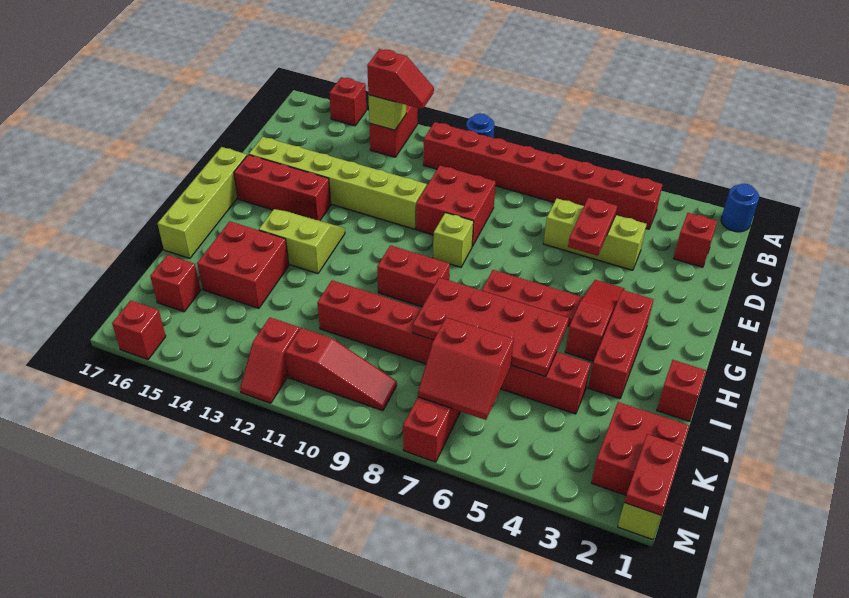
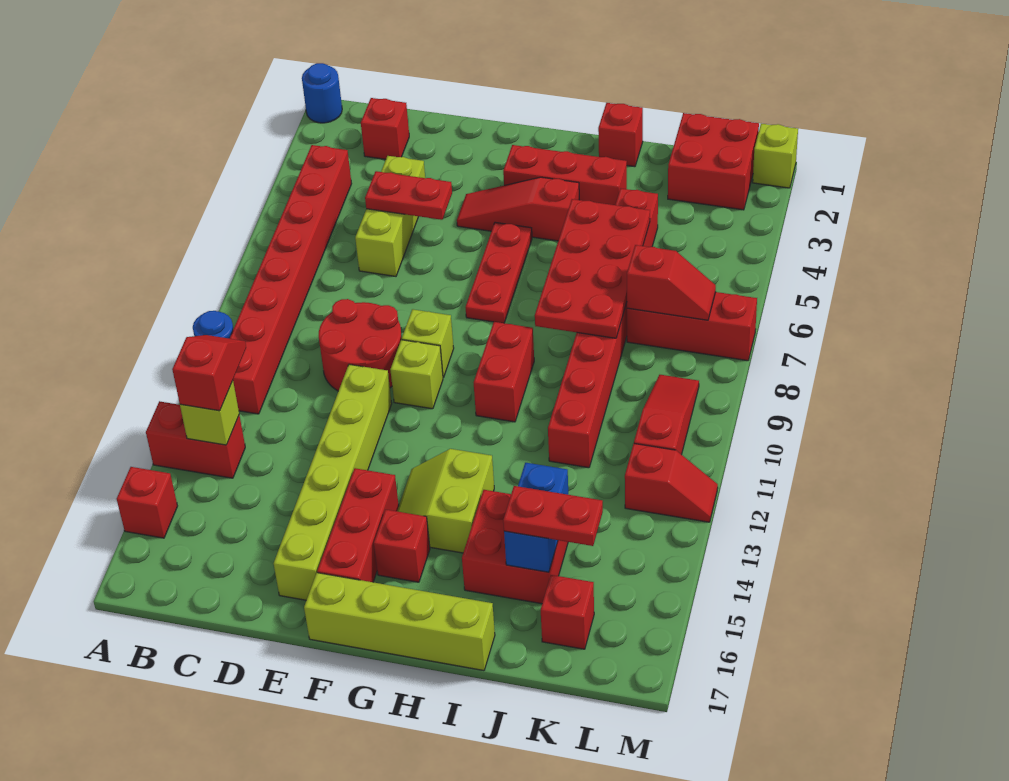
red brick D9:E10 level 1 -> red round brick D9:E10 level 1
none -> lime brick F10 level 1
none -> blue brick J14:J15 level 2
red slope K6:L7 level 2 top K -> red slope K7:L7 level 2 top K
red plate L1:M1 level 2 -> red plate J15:K15 level 3
red brick M16 level 1 -> red brick G15 level 1

